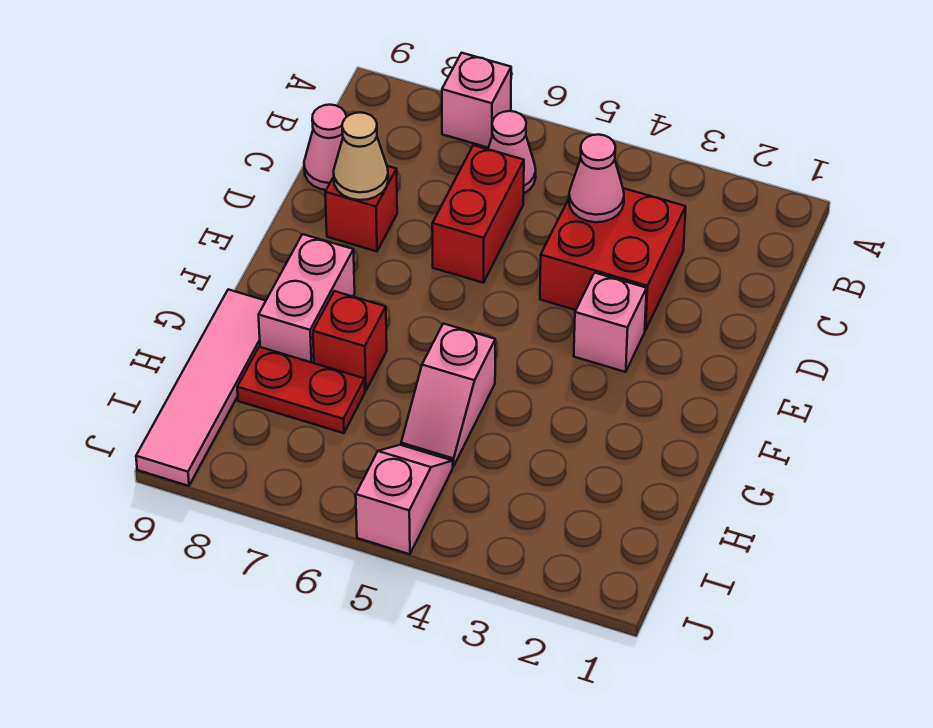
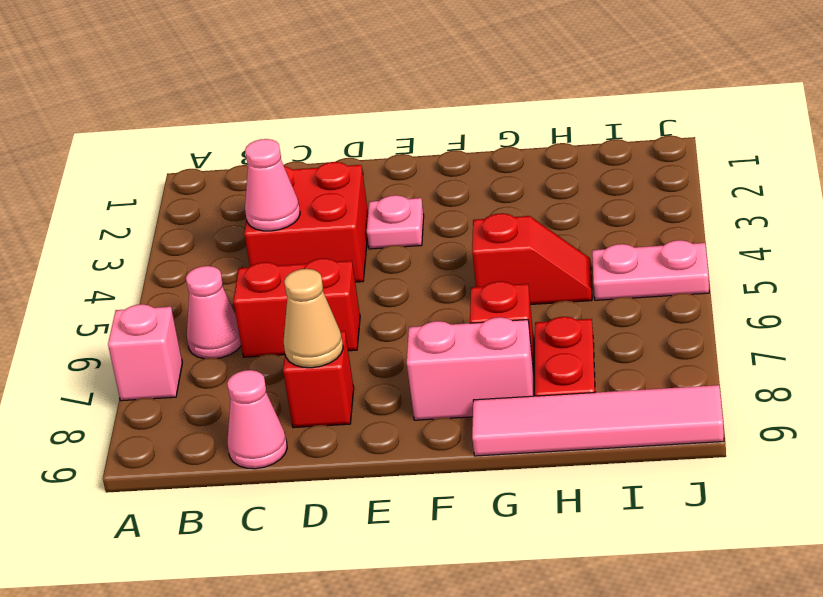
pink brick E3 level 1 -> pink plate E3 level 1
pink slope G5:H5 level 1 top G -> red slope G5:H5 level 1 top G
pink slope I5:J5 level 1 top J -> pink plate I5:J5 level 1

